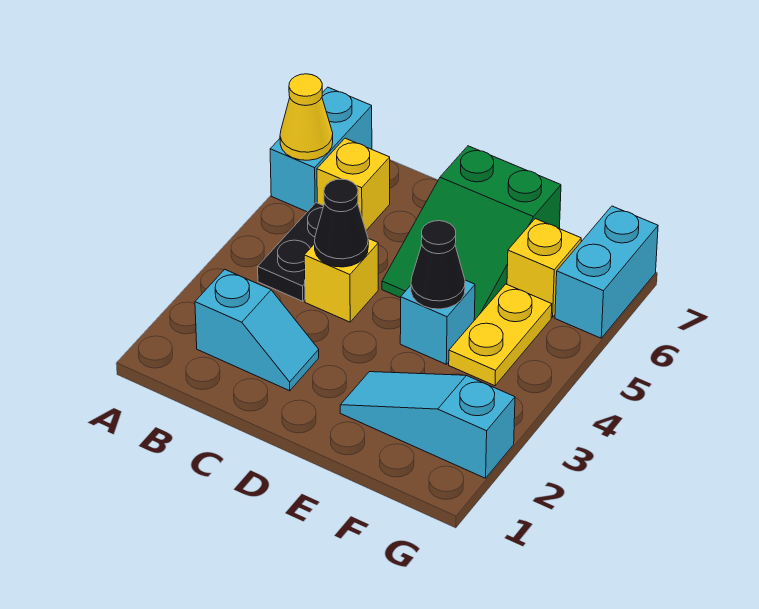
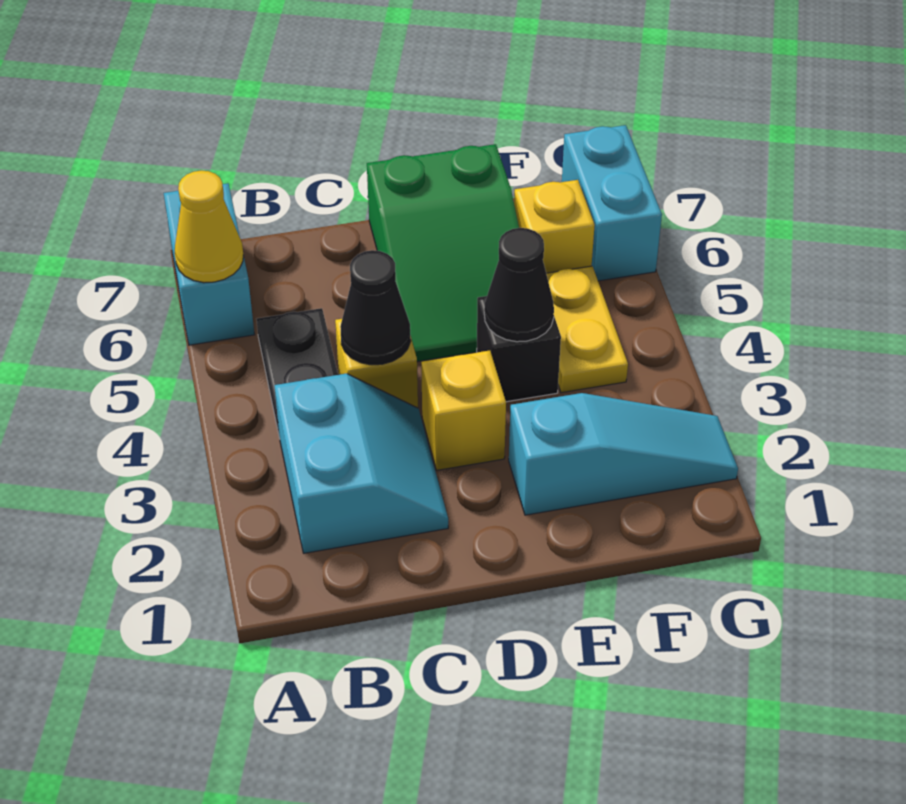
cyan slope B2:C2 level 1 top B -> cyan slope B2:C3 level 1 top B
yellow brick B6 level 1 -> yellow brick D3 level 1
cyan slope E2:G2 level 1 top G -> cyan slope E2:G2 level 1 top E
cyan brick E4 level 1 -> black brick E4 level 1

